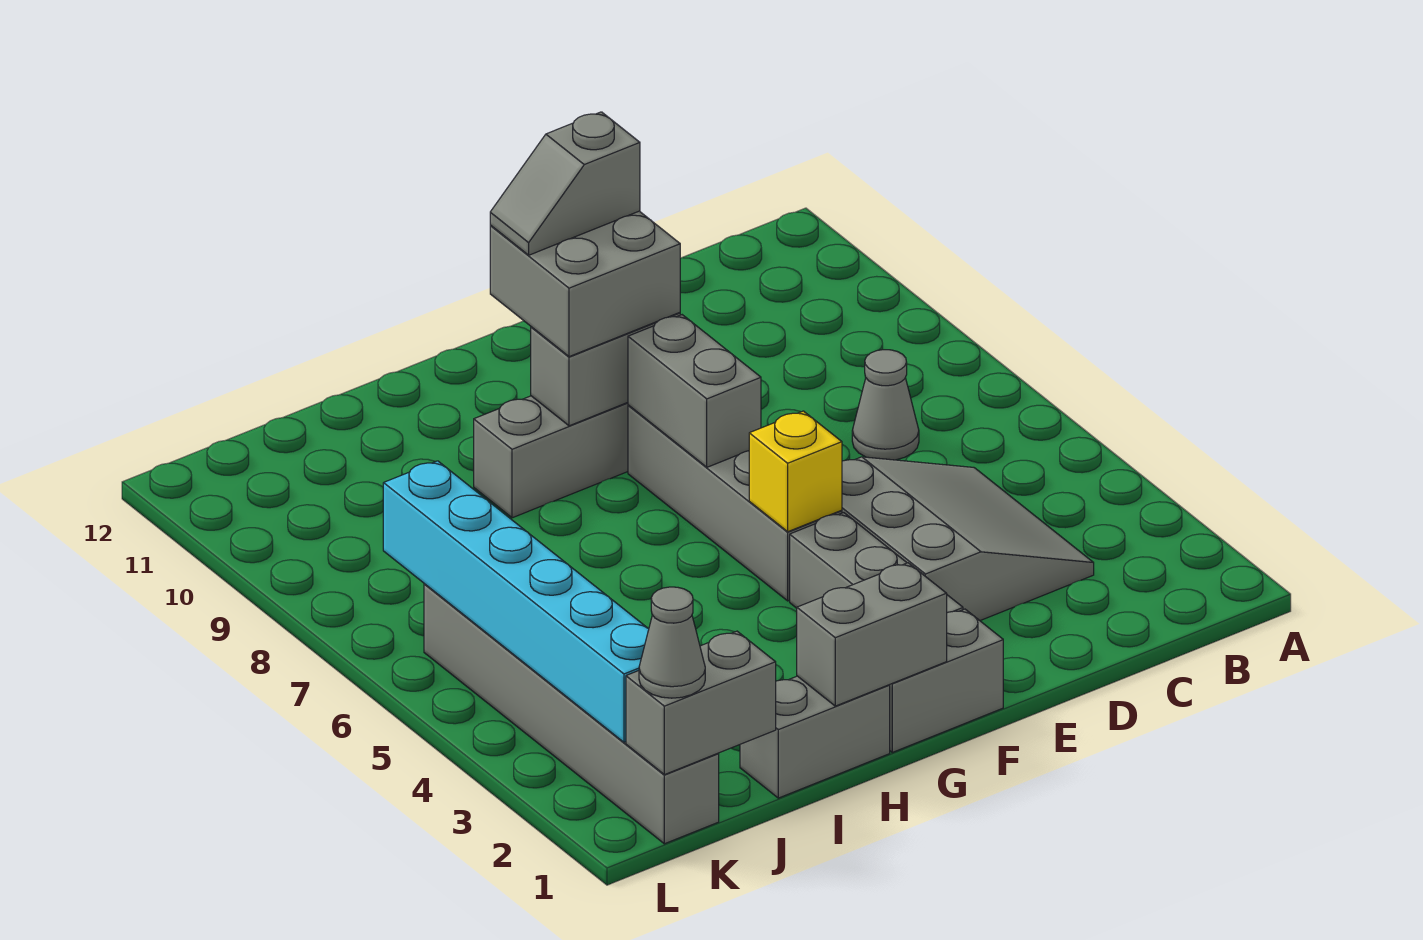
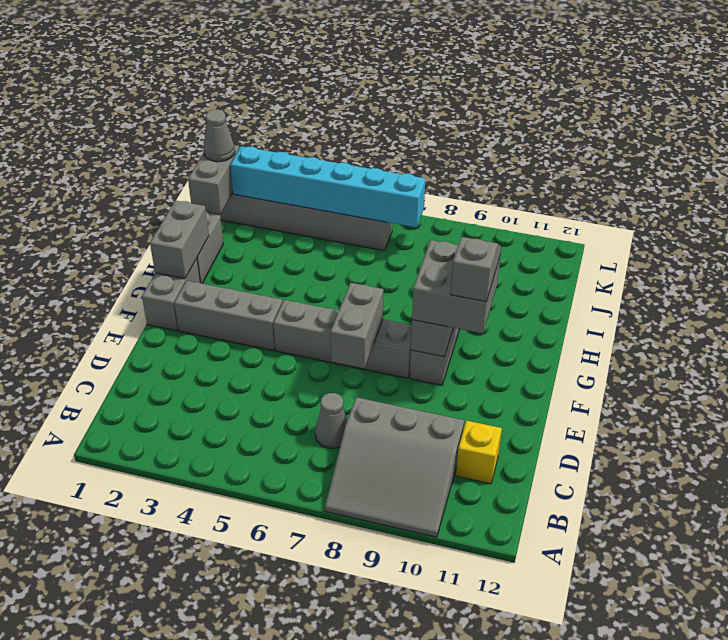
grey slope C3:E5 level 1 top E -> grey slope A8:C10 level 1 top C
yellow brick F5 level 2 -> yellow brick C11 level 1
grey brick F7:F8 level 2 -> grey brick E7:F7 level 2

